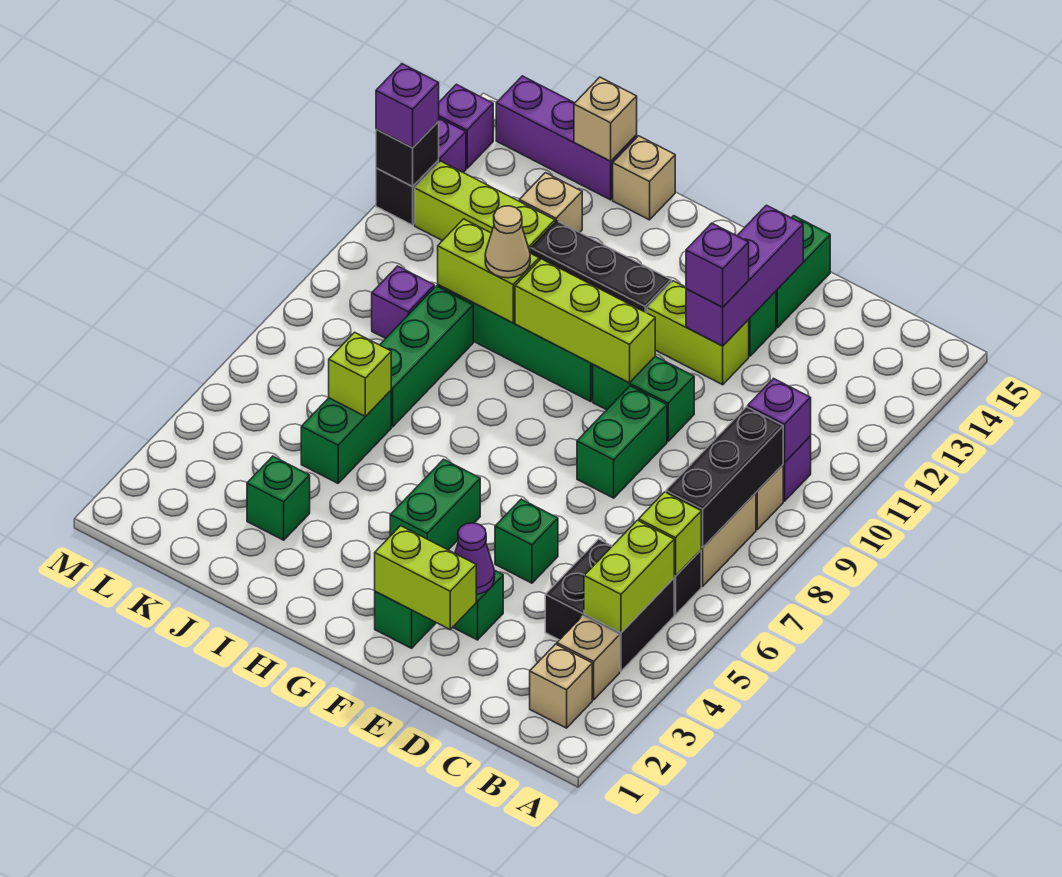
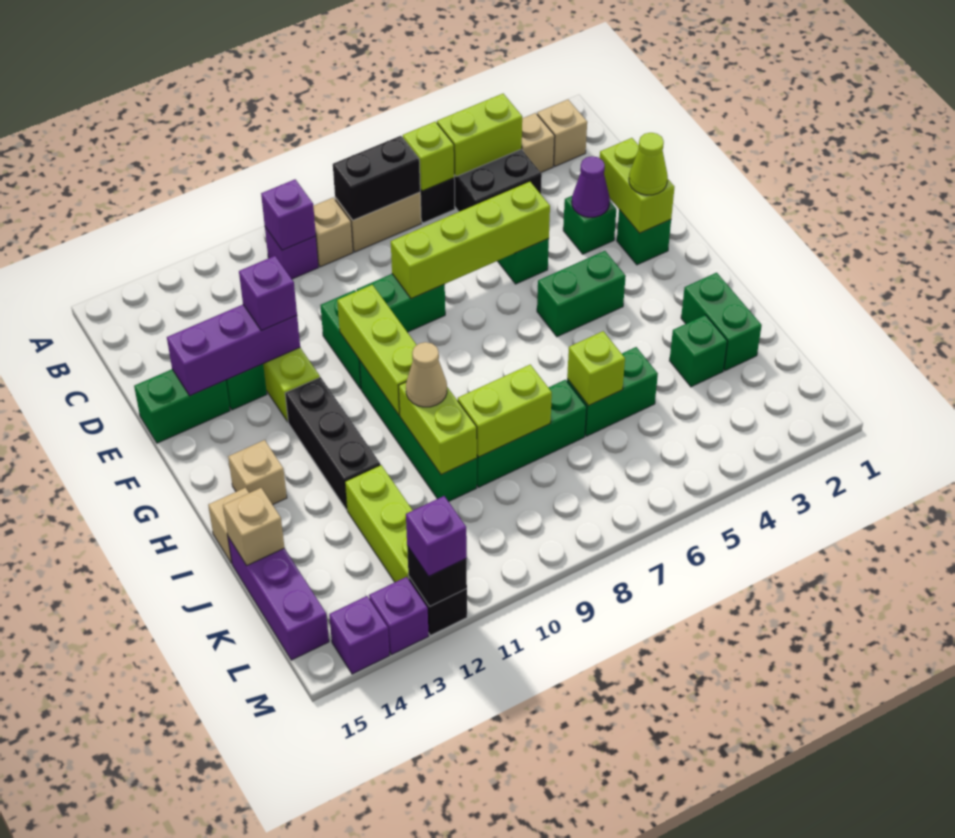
black brick B7:B9 level 2 -> black brick B7:B8 level 2
none -> lime brick E5:E8 level 2
none -> lime cone F2 level 3
none -> green brick I2:J2 level 1
none -> lime brick J8:J9 level 2
tan brick J13 level 1 -> tan brick H14 level 1
purple brick K9 level 1 -> none

